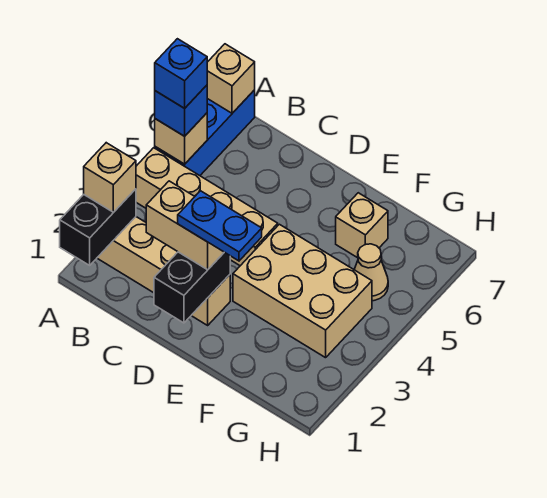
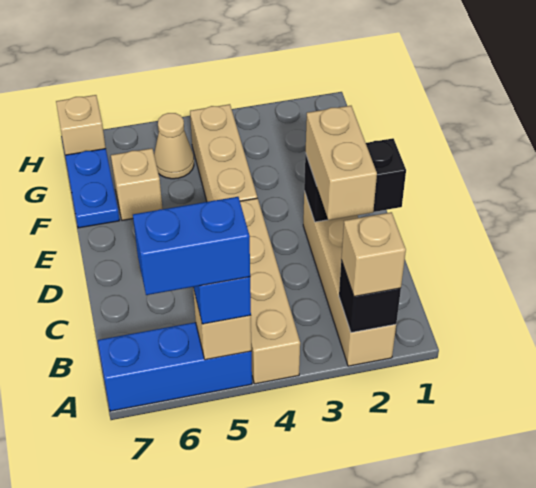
black brick A1:A2 level 2 -> black brick A2 level 2
blue brick A5 level 4 -> blue brick A5:A6 level 4
tan brick A7 level 2 -> tan brick H7 level 1
blue plate D2:E2 level 4 -> blue plate F7:G7 level 1
tan brick E3:G4 level 1 -> tan brick E4:G4 level 1

